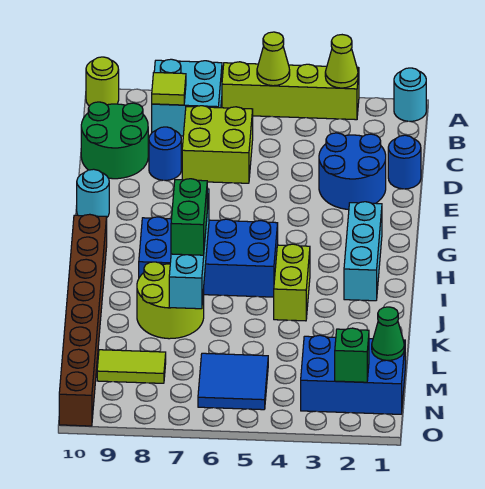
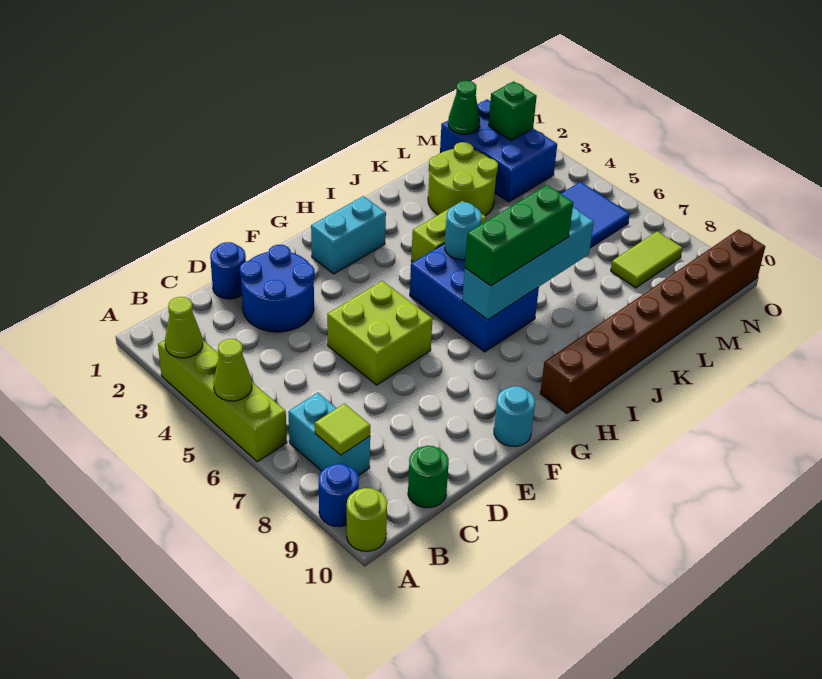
cyan round brick A1 level 1 -> cyan round brick I5 level 2
cyan brick A7:B8 level 1 -> cyan brick B7:B8 level 1
lime brick C6:D7 level 1 -> lime brick E5:F6 level 1
green round brick C9:D10 level 1 -> green round brick C10 level 1
blue round brick D8 level 1 -> blue round brick A9 level 1
cyan brick G2:I2 level 1 -> cyan brick G2:H2 level 1
blue brick H5:I8 level 1 -> blue brick H5:I7 level 1
green brick I7:J7 level 3 -> green brick H7:J7 level 3
lime round brick J7:K8 level 1 -> lime round brick K2:L3 level 1
lime tile M8:M9 level 1 -> lime tile M8:N8 level 1

